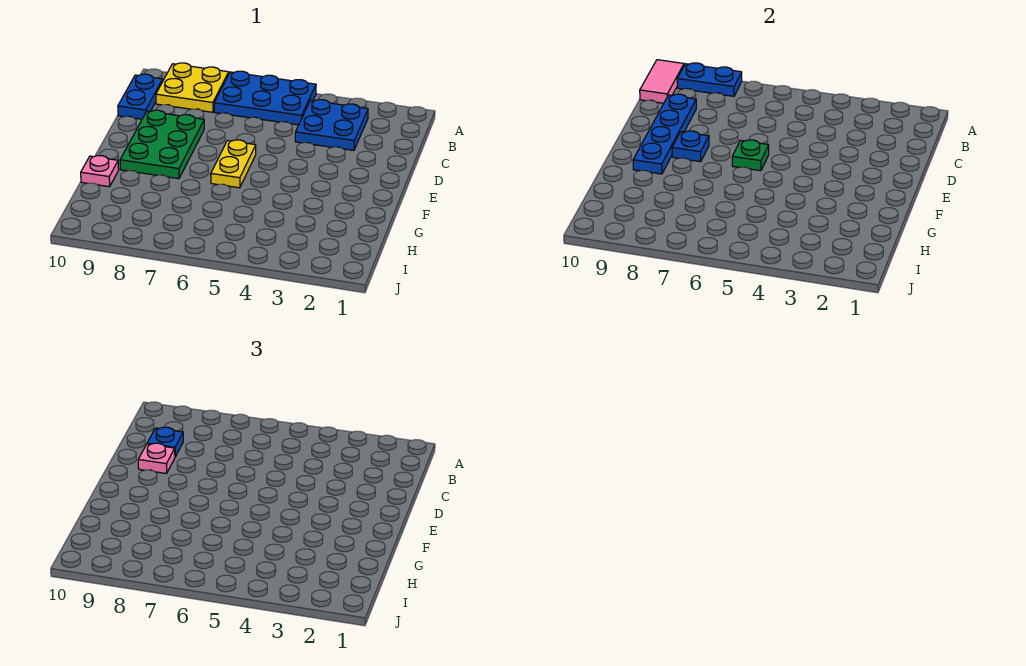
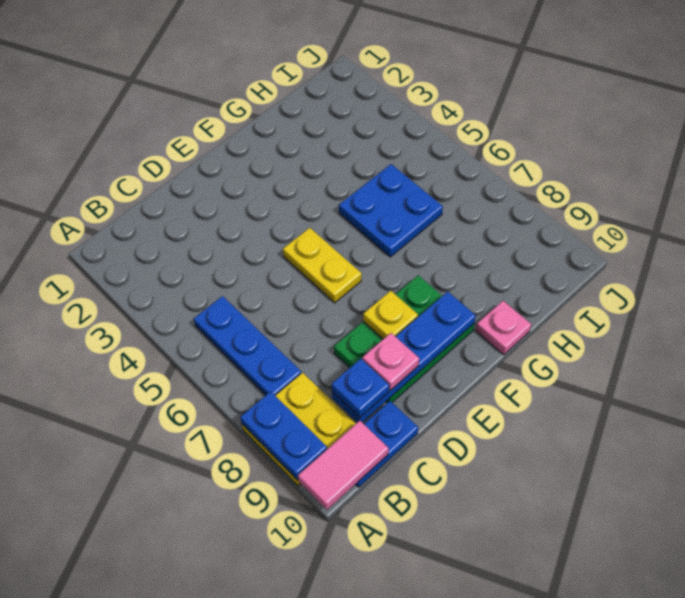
blue plate A5:B7 level 1 -> blue plate B5:B7 level 1
blue plate B3:C4 level 1 -> blue plate G5:H6 level 1
yellow plate E6:F6 level 1 -> yellow plate E5:E6 level 1
green plate E6 level 2 -> none
blue plate E8 level 2 -> yellow plate E8 level 2

